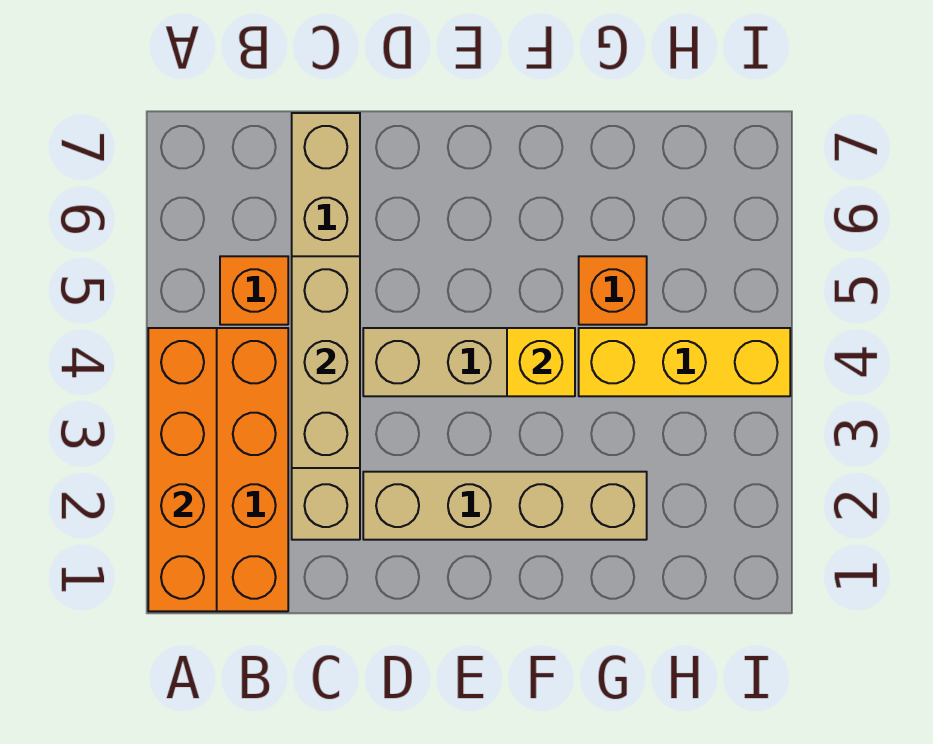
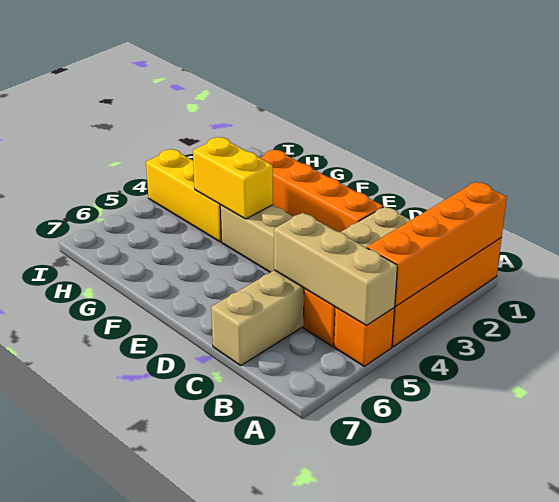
tan brick C3:C5 level 2 -> tan brick A5:C5 level 2
tan brick D2:G2 level 1 -> orange brick D2:G2 level 1
yellow brick F4 level 2 -> yellow brick F4:G4 level 2
orange brick G5 level 1 -> orange brick A5 level 1

